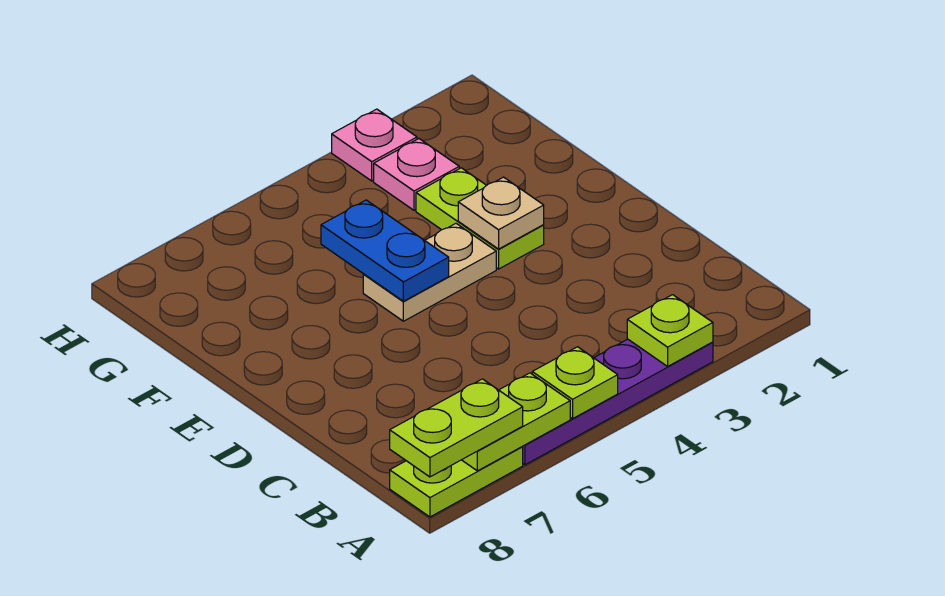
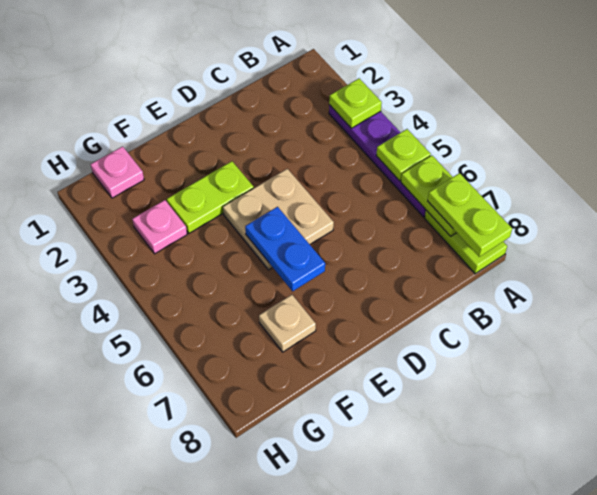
tan plate E3 level 2 -> tan plate F7 level 1
tan plate E4:E5 level 1 -> tan plate D4:E5 level 1
blue plate E5:F5 level 2 -> blue plate E5:E6 level 2
pink plate H3 level 1 -> pink plate G1 level 1

